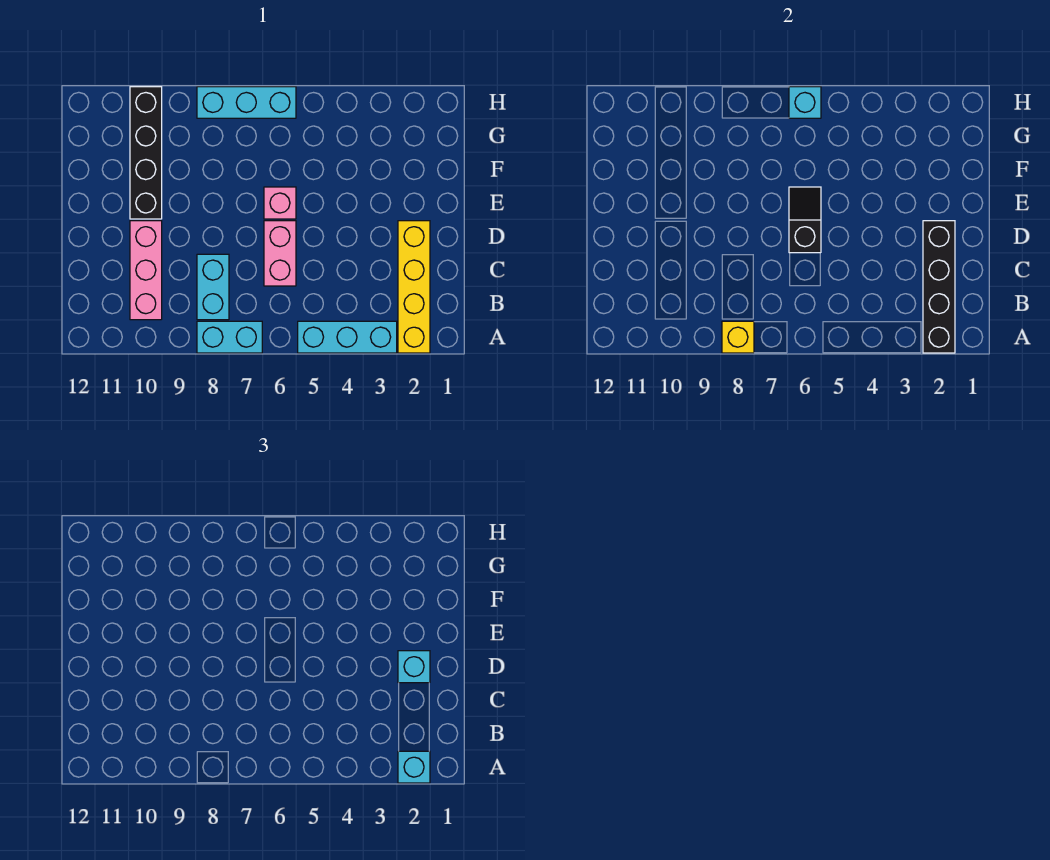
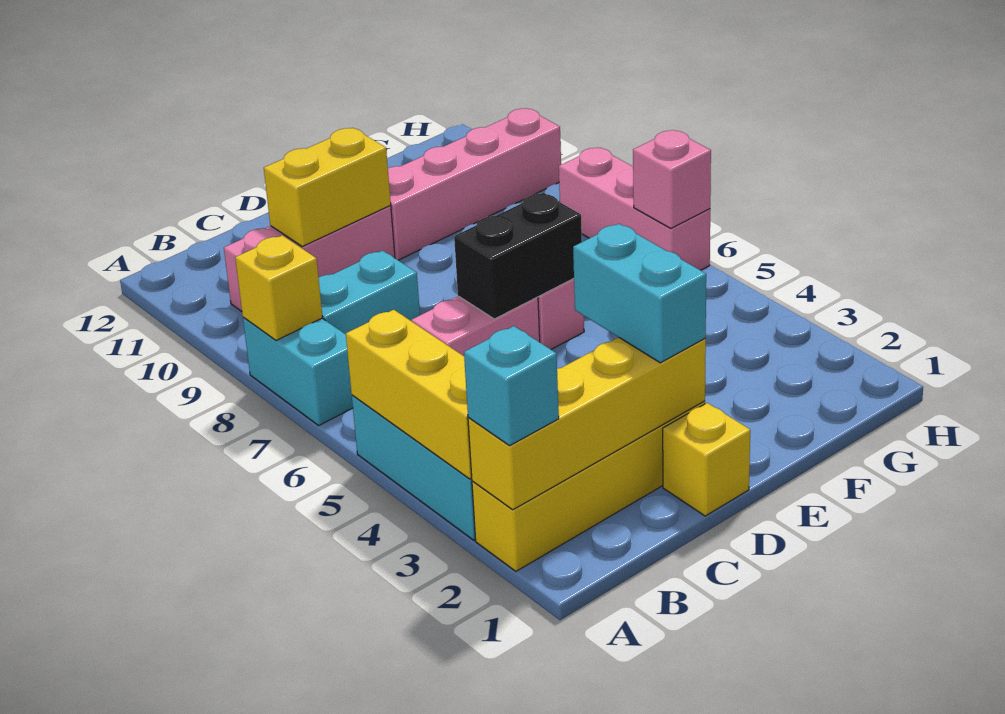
black brick A2:D2 level 2 -> yellow brick A2:D2 level 2
none -> yellow brick A3:A5 level 2
none -> yellow brick C10:D10 level 2
none -> yellow brick D1 level 1
cyan brick D2 level 3 -> cyan brick D2:D3 level 3
black slope D6:E6 level 2 top D -> black brick D6:E6 level 2
black brick E10:H10 level 1 -> pink brick E10:H10 level 1
cyan brick H6:H8 level 1 -> pink brick H6:H8 level 1
cyan brick H6 level 2 -> pink brick H6 level 2

